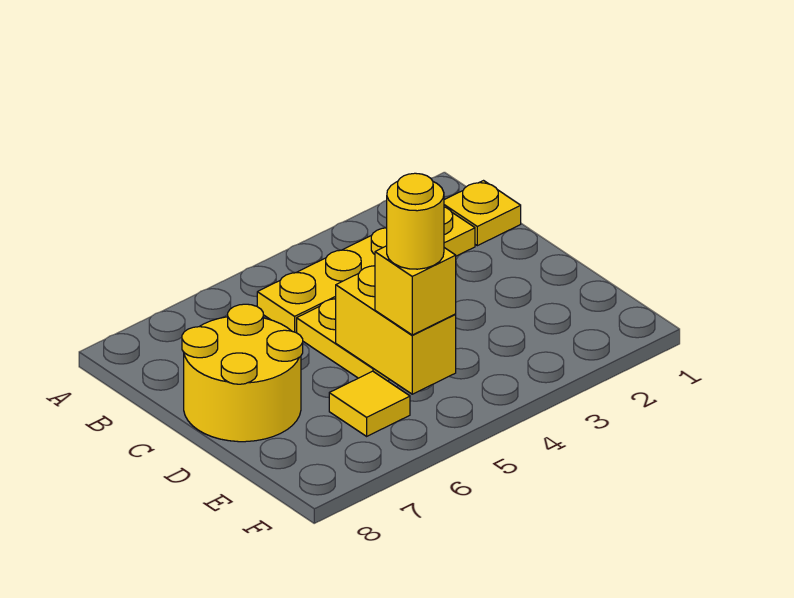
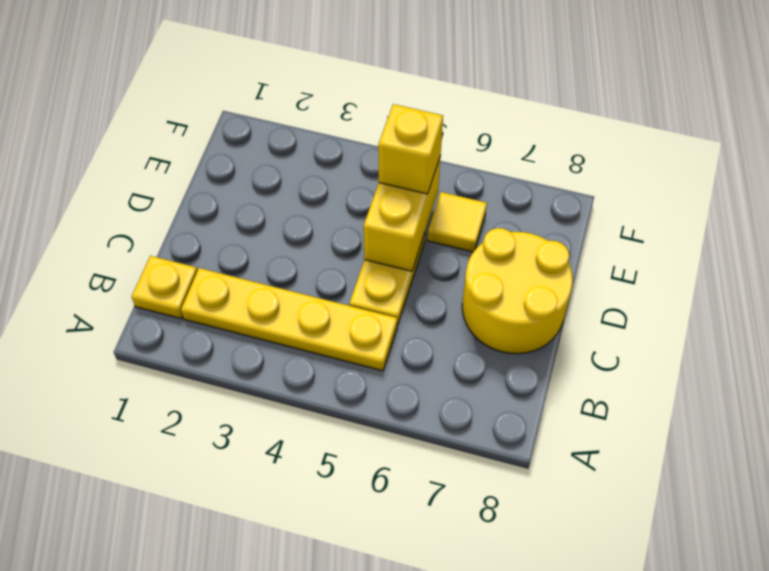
yellow round brick E5 level 4 -> none

